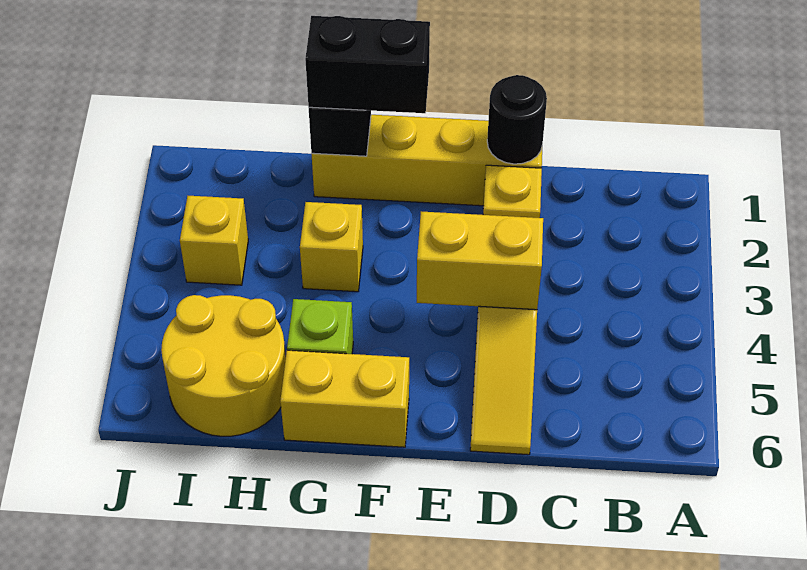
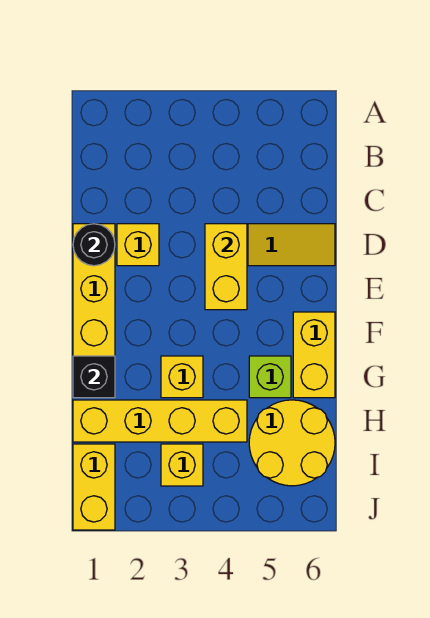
black brick F1:G1 level 3 -> none
none -> yellow brick H1:H4 level 1
none -> yellow brick I1:J1 level 1

